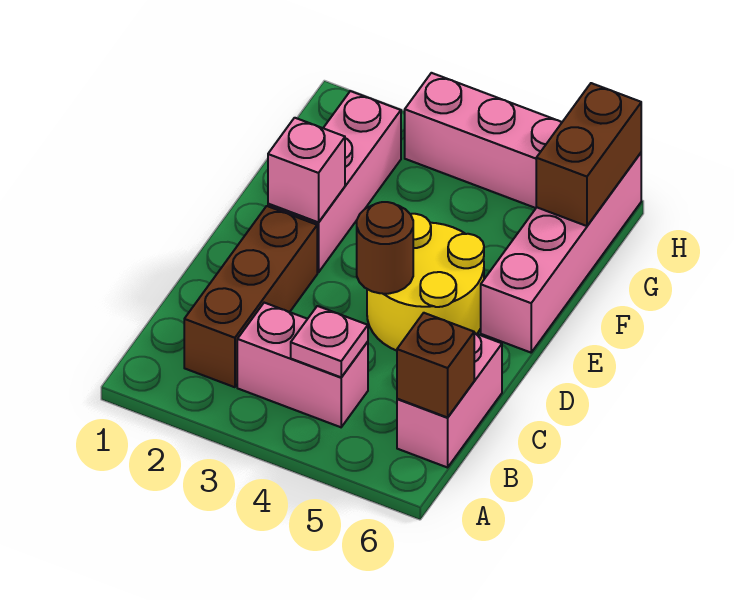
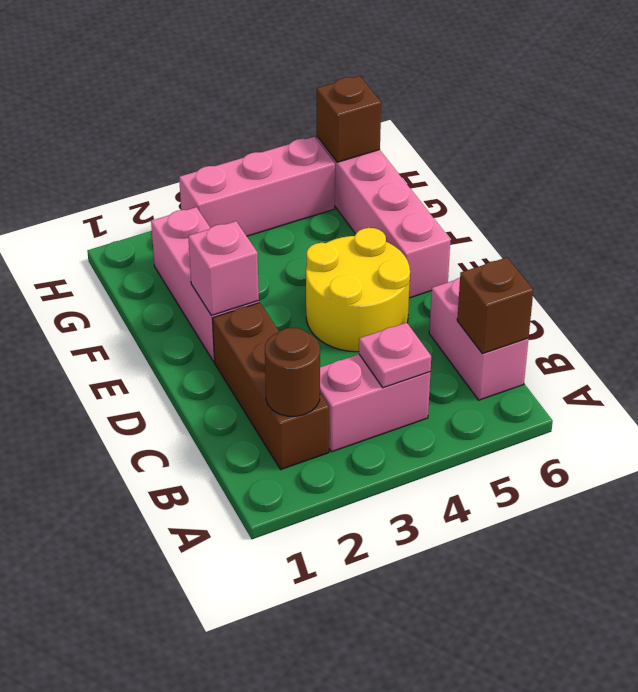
brown round brick D4 level 2 -> brown round brick B2 level 2
brown brick G6:H6 level 2 -> brown brick H6 level 2

